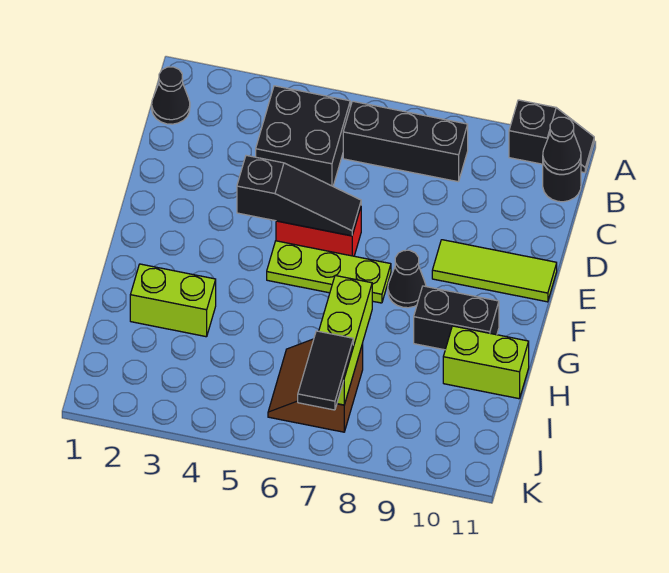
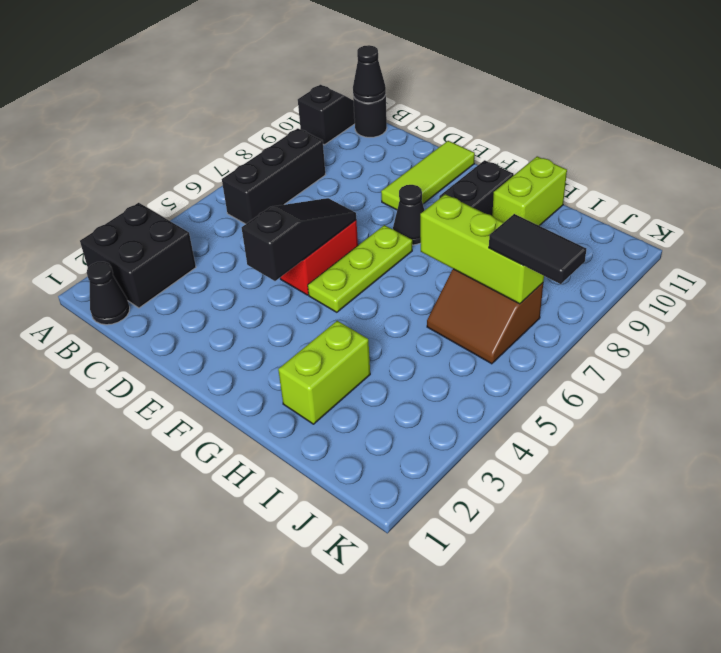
black brick B4:C5 level 1 -> black brick A2:B3 level 1

